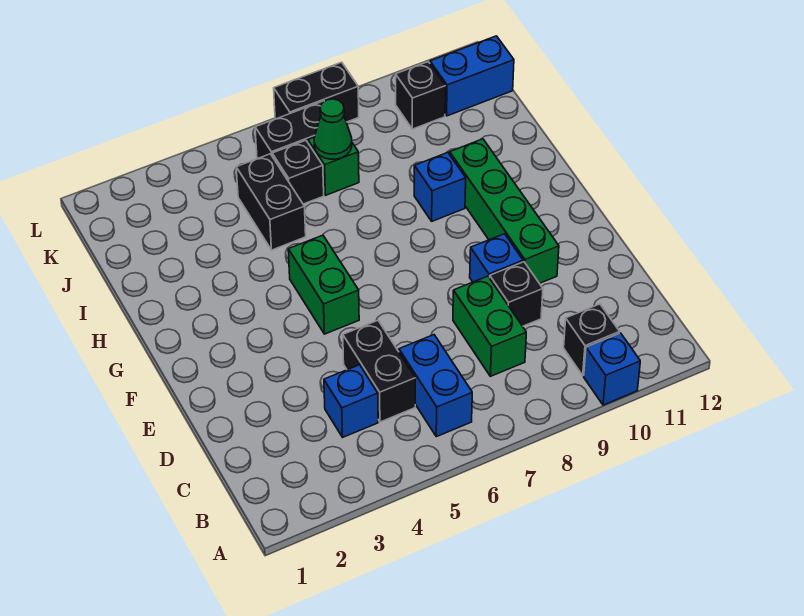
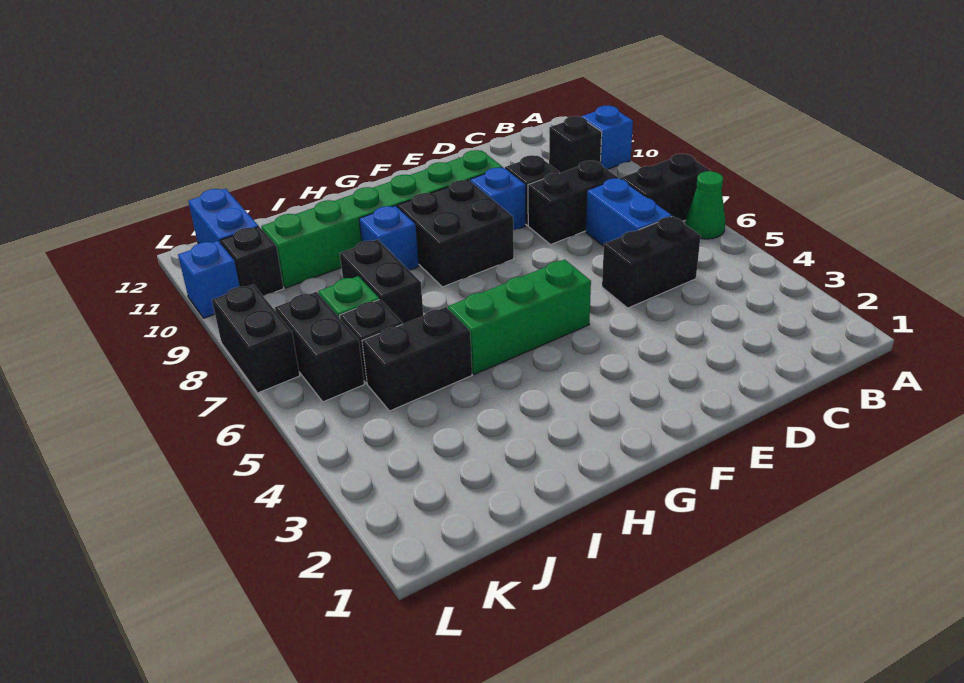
none -> black brick A7:B7 level 1
blue brick B6:C6 level 1 -> blue brick C6:C7 level 1
blue brick C4 level 1 -> blue brick L10 level 1
green brick C8:D8 level 1 -> black brick C8:D8 level 1
green brick E10:H10 level 1 -> green brick E10:J10 level 1
green brick F5:G5 level 1 -> green brick F5:H5 level 1
none -> black brick F8:G9 level 1
none -> black brick I7:I8 level 1
green cone J7 level 2 -> green cone A6 level 1

